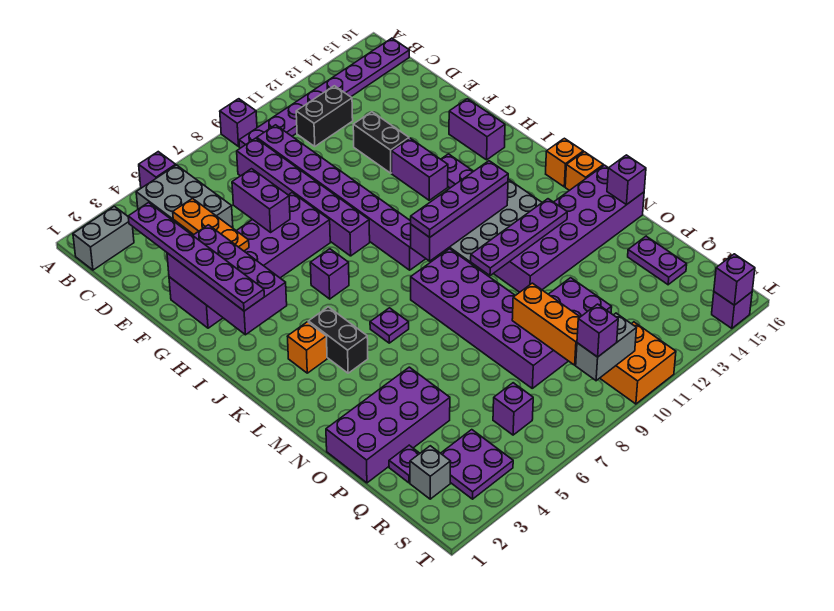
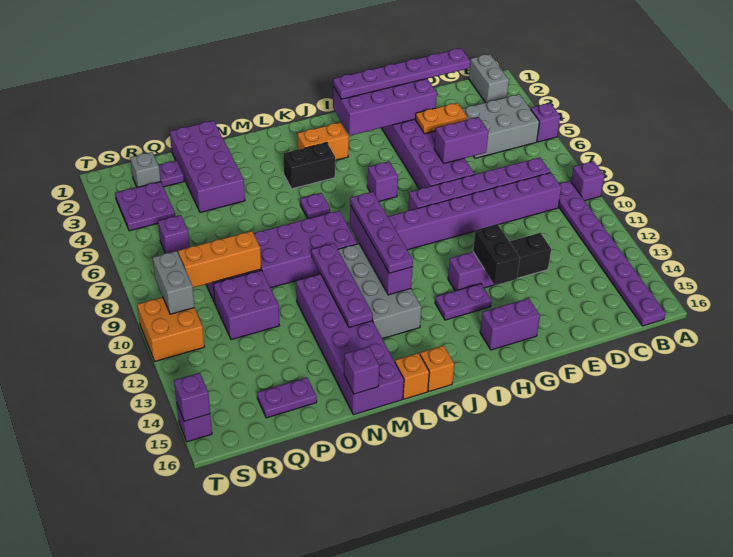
black brick C11:C12 level 1 -> black brick G12:G13 level 2
orange plate D4:F4 level 2 -> orange plate E4:F4 level 2
orange brick K3 level 1 -> orange brick J3:K3 level 1
purple brick S9 level 3 -> none

